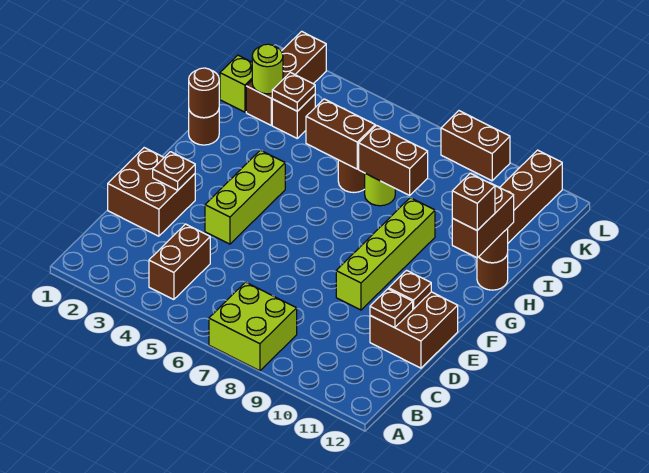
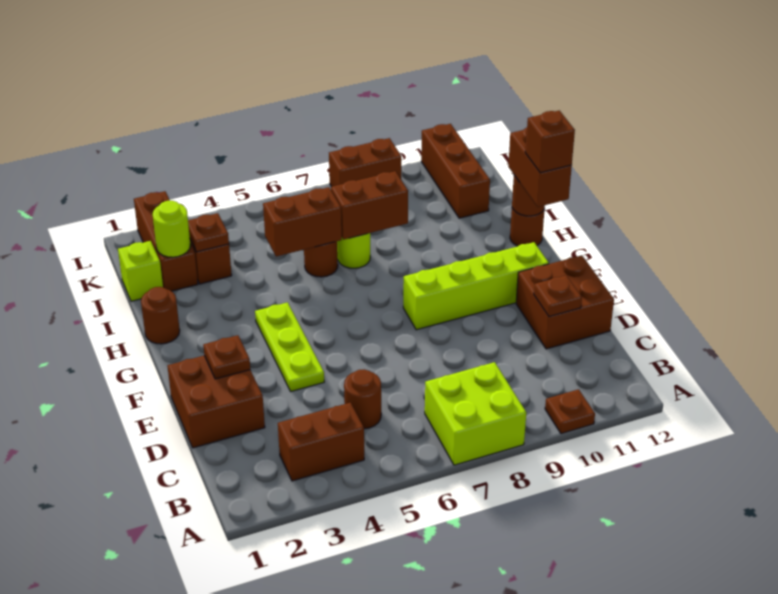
brown brick B4:C4 level 1 -> brown brick B3:B4 level 1
lime brick E4:G4 level 1 -> lime plate E4:G4 level 1
lime brick E9:H9 level 1 -> lime brick F8:F11 level 1
brown plate E11 level 2 -> brown plate A10 level 1
brown round brick H1 level 2 -> brown round brick C5 level 1

